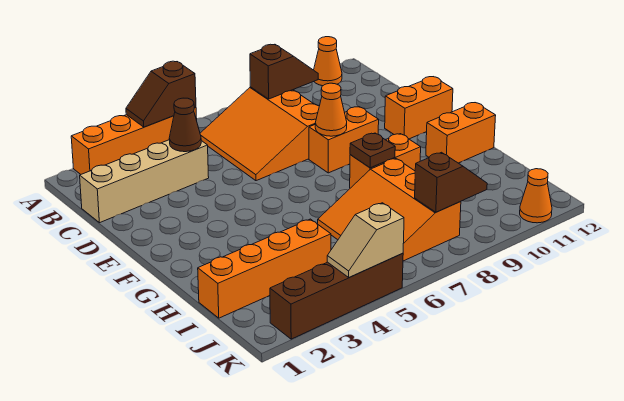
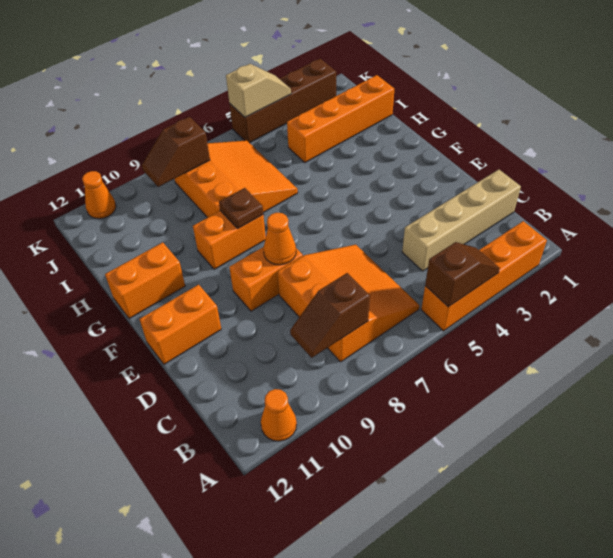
brown cone C4 level 2 -> none

